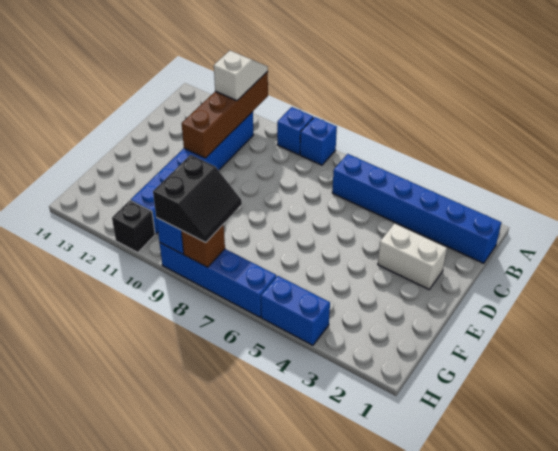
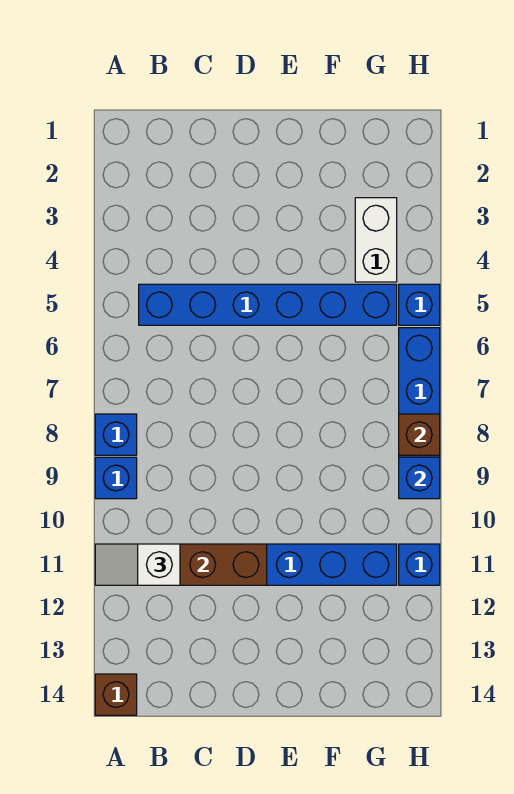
none -> brown brick A14 level 1
blue brick B1:B6 level 1 -> blue brick B5:G5 level 1
white brick D2:D3 level 1 -> white brick G3:G4 level 1
black slope G8:H9 level 3 top 9 -> none
blue brick H4:H5 level 1 -> blue brick H5 level 1
black brick H11 level 1 -> blue brick H11 level 1

